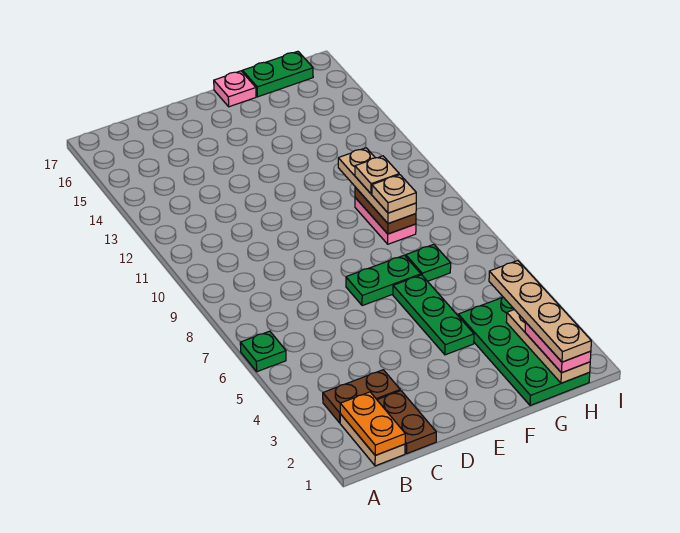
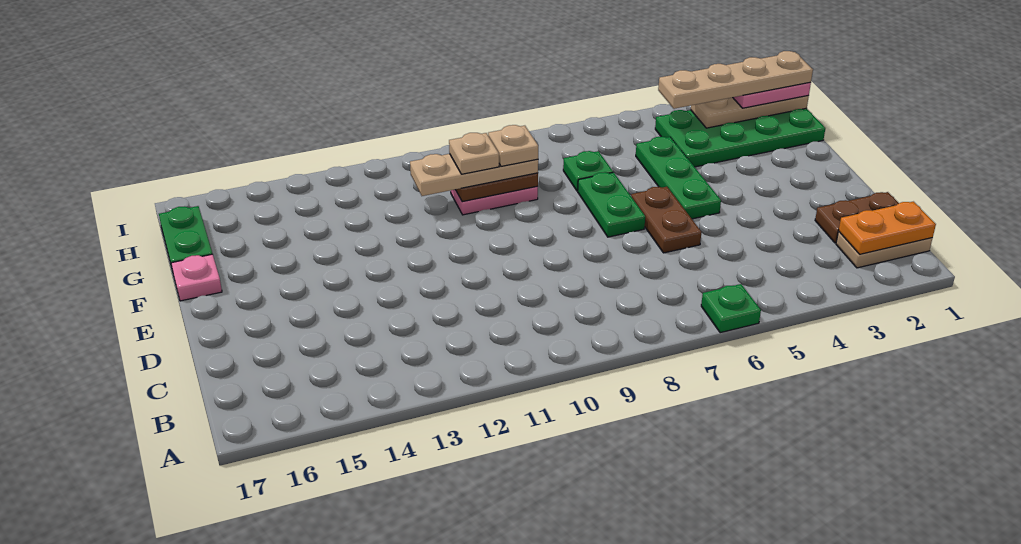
brown plate B3:C3 level 1 -> brown plate D6:E6 level 1
green plate F4:F6 level 1 -> green plate E5:G5 level 1

